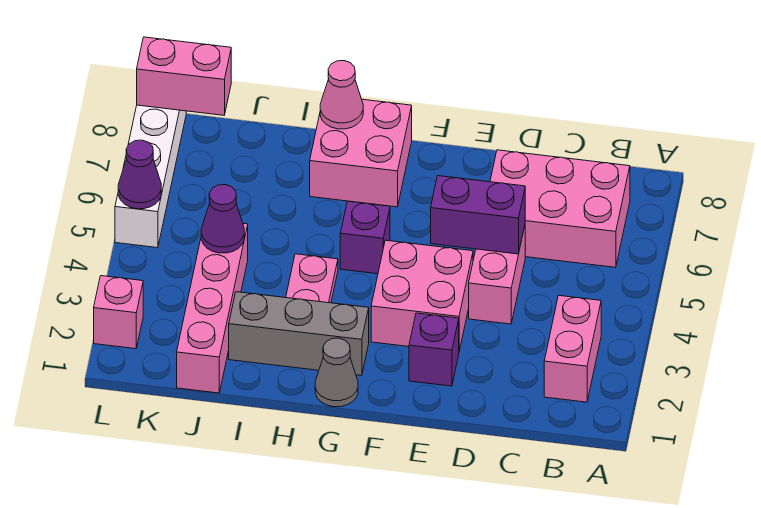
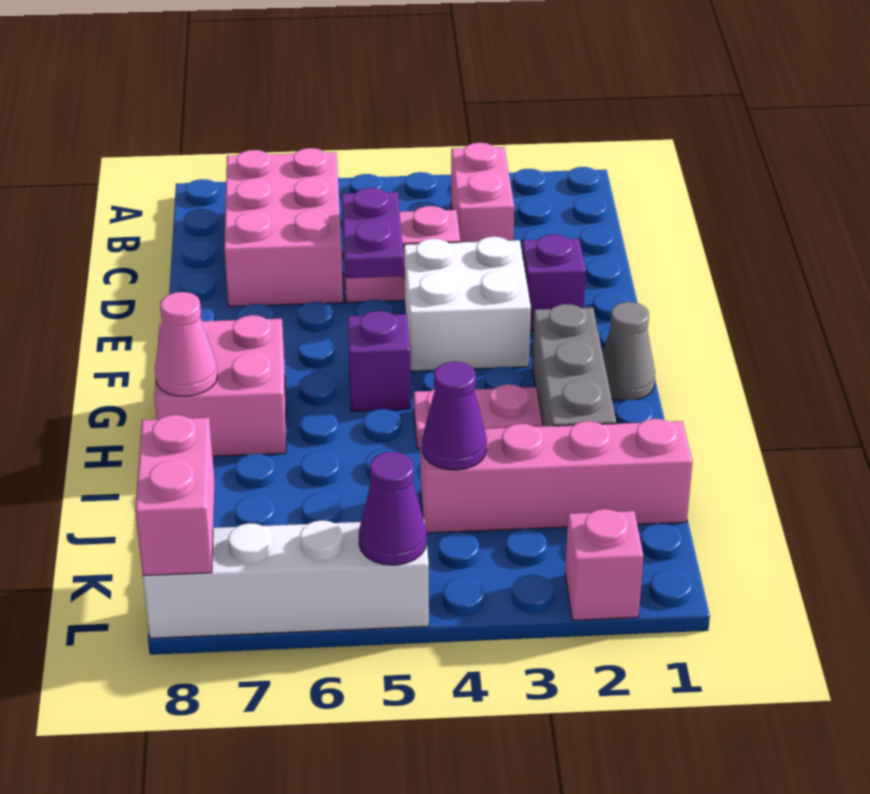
pink brick B2:B3 level 1 -> pink brick B3:C3 level 1
purple brick D5:E5 level 2 -> purple plate D5:E5 level 2
pink brick E3:F4 level 1 -> white brick E3:F4 level 1

